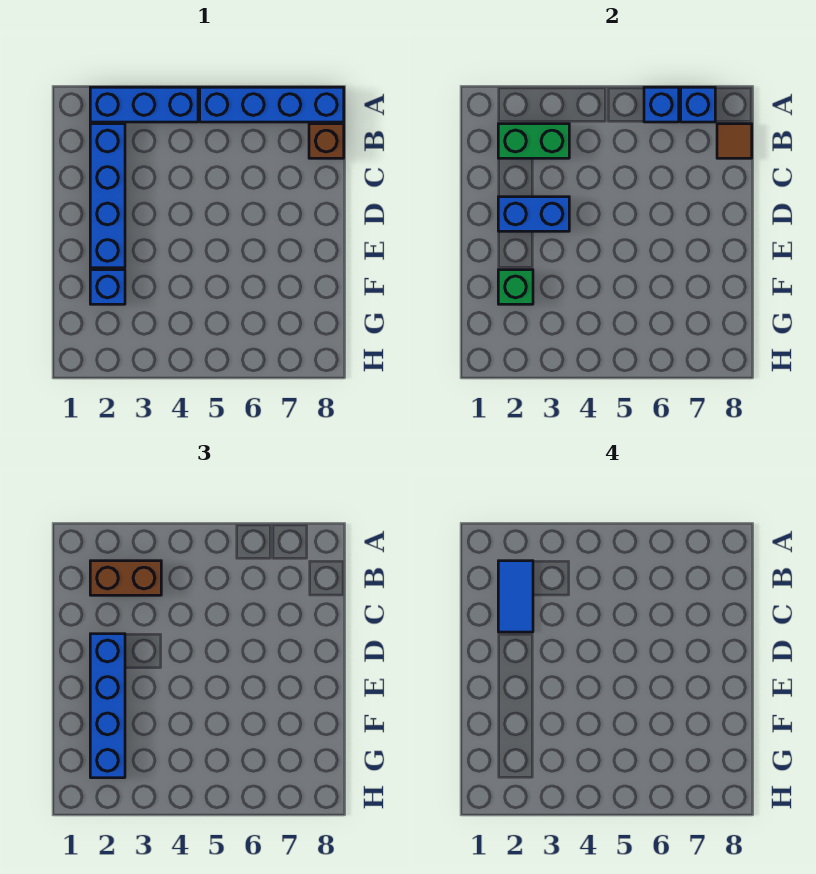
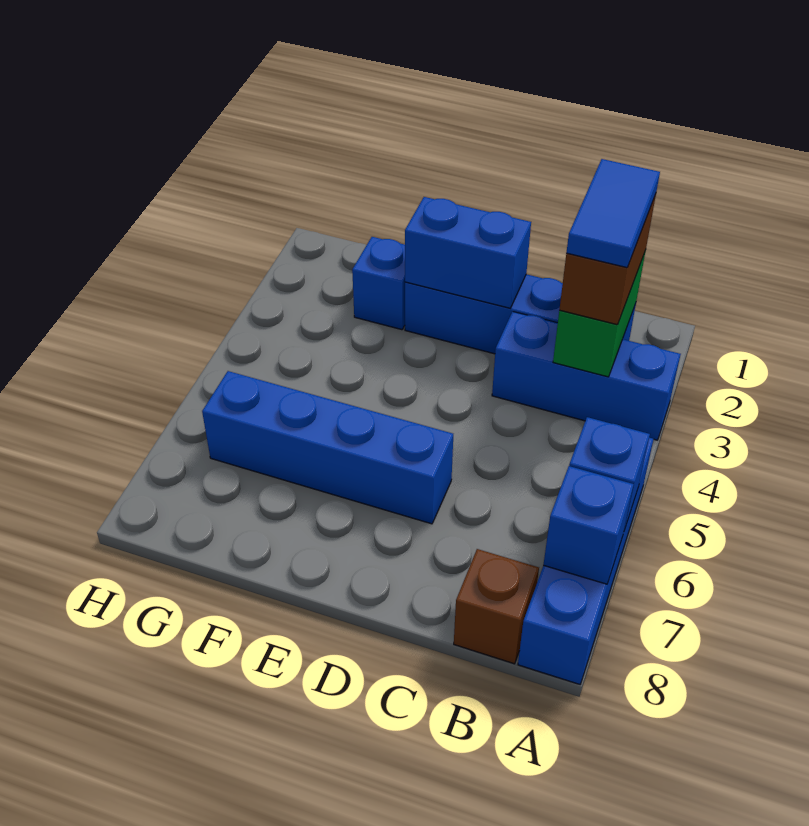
blue brick A2:A4 level 1 -> blue brick A3:C3 level 1
blue tile B2:C2 level 4 -> blue tile B2:B3 level 4
brown tile B8 level 2 -> none
blue brick D2:D3 level 2 -> blue brick D2:E2 level 2
blue brick D2:G2 level 3 -> blue brick D6:G6 level 1
green brick F2 level 2 -> none

